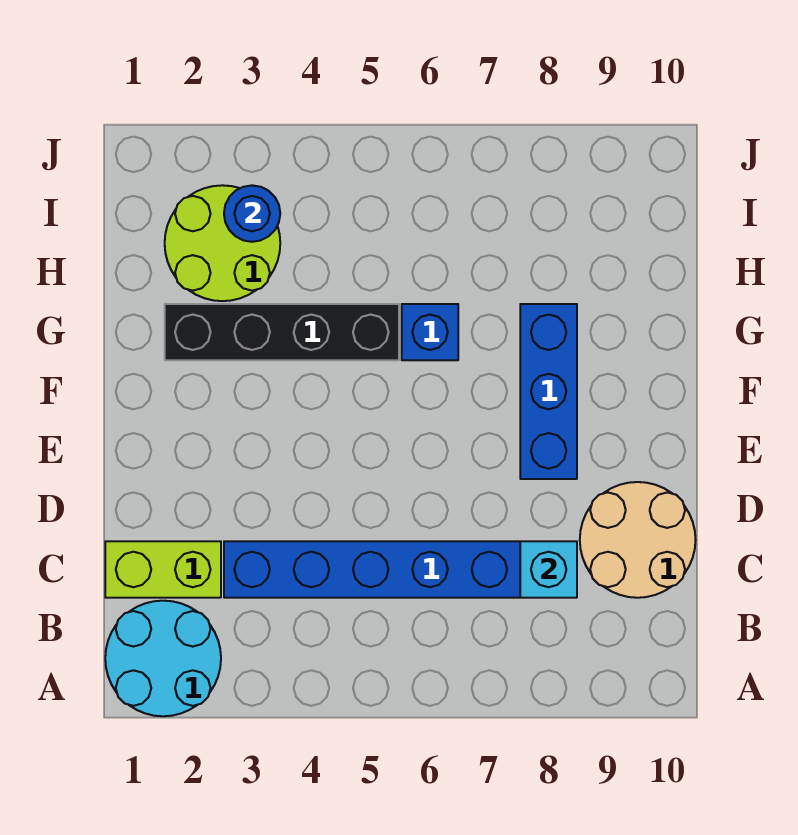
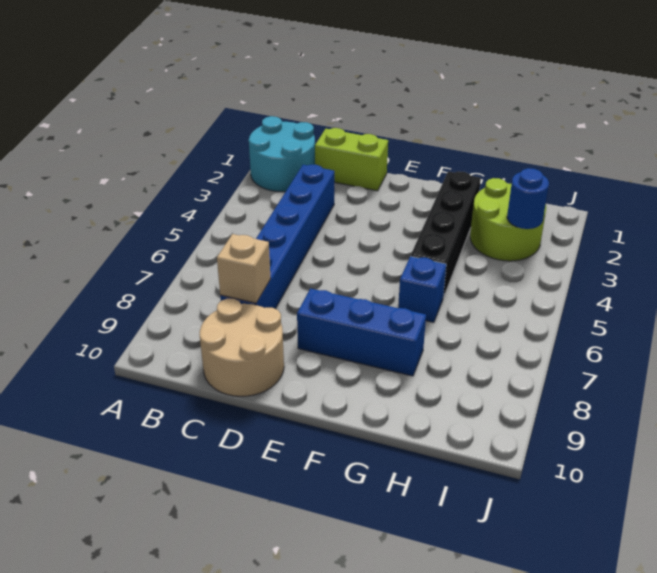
lime brick C1:C2 level 1 -> lime brick C1:D1 level 1
cyan brick C8 level 2 -> tan brick C8 level 2

